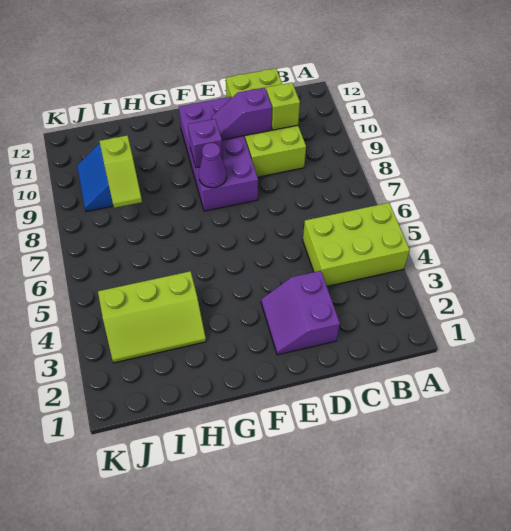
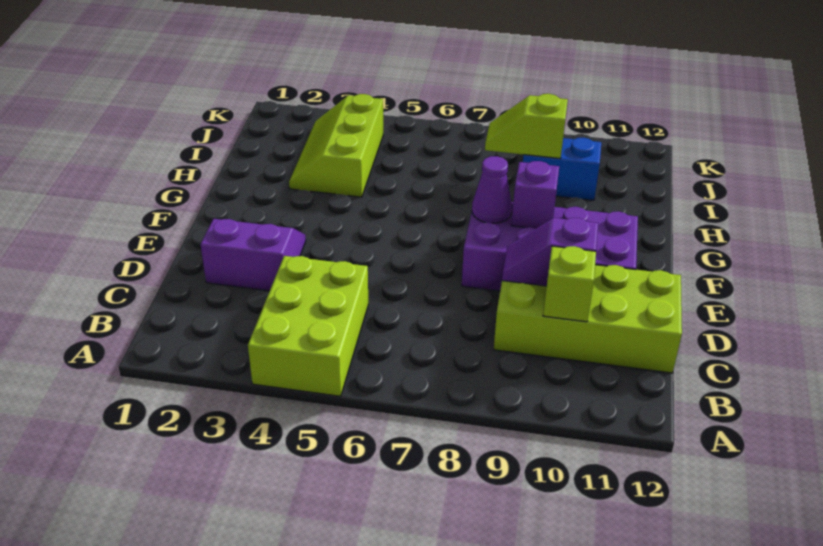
purple slope D10:E10 level 2 top D -> purple slope D9:D10 level 2 top 10

